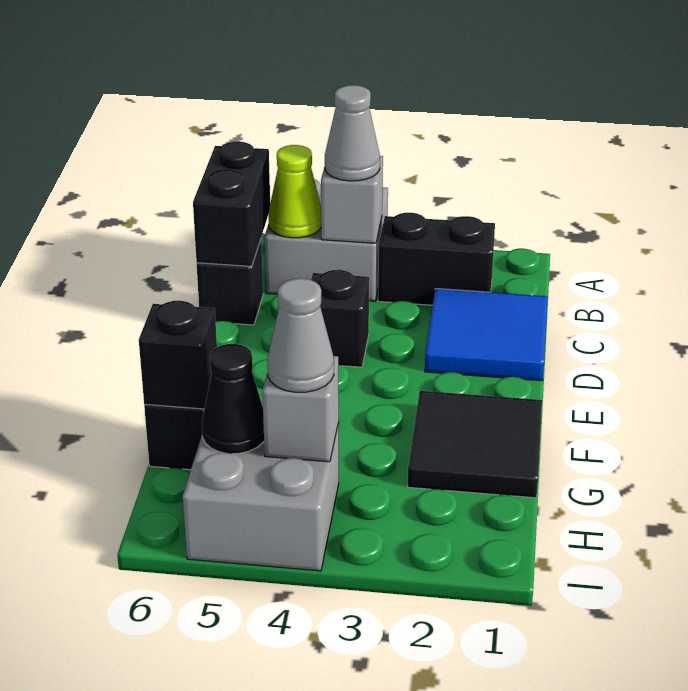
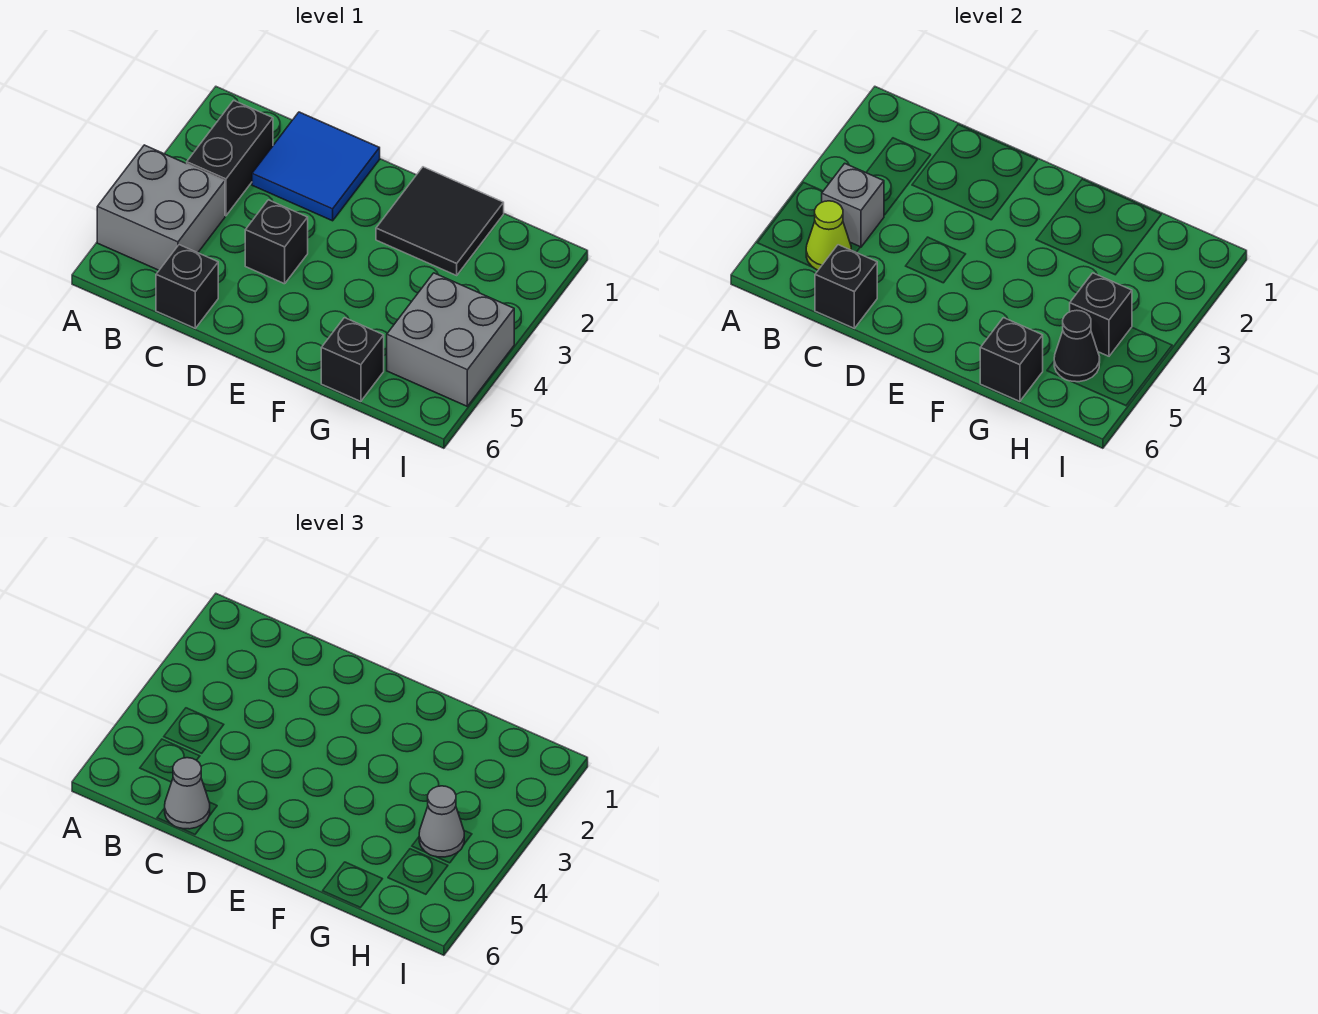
grey cone B4 level 3 -> grey cone C6 level 3
black brick B6:C6 level 2 -> black brick C6 level 2
grey brick H4 level 2 -> black brick H4 level 2

